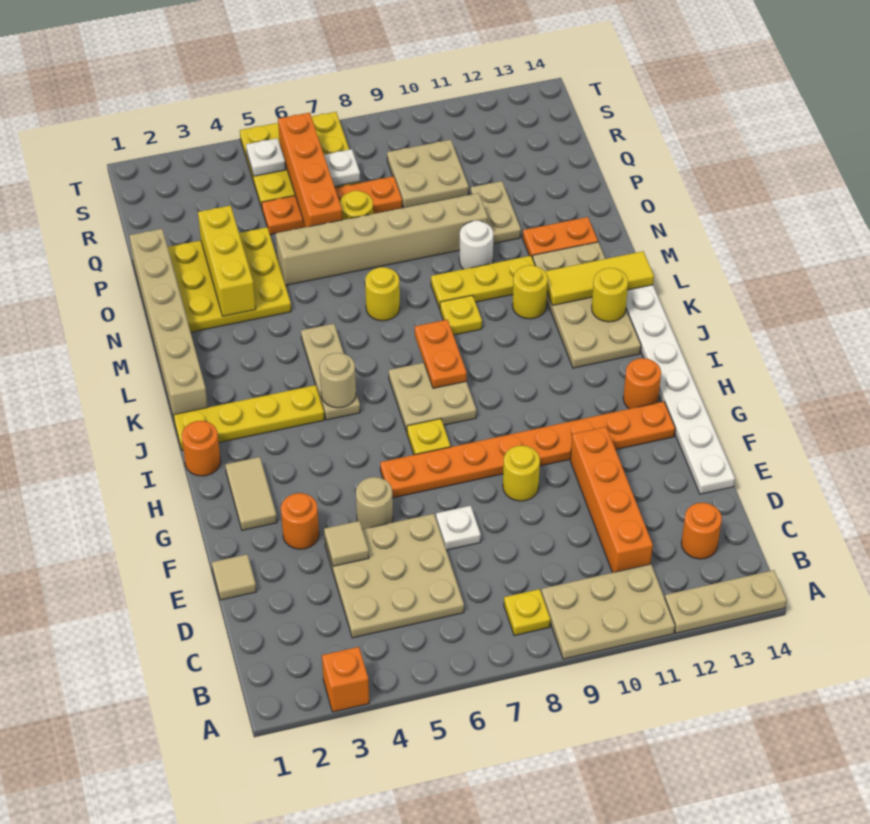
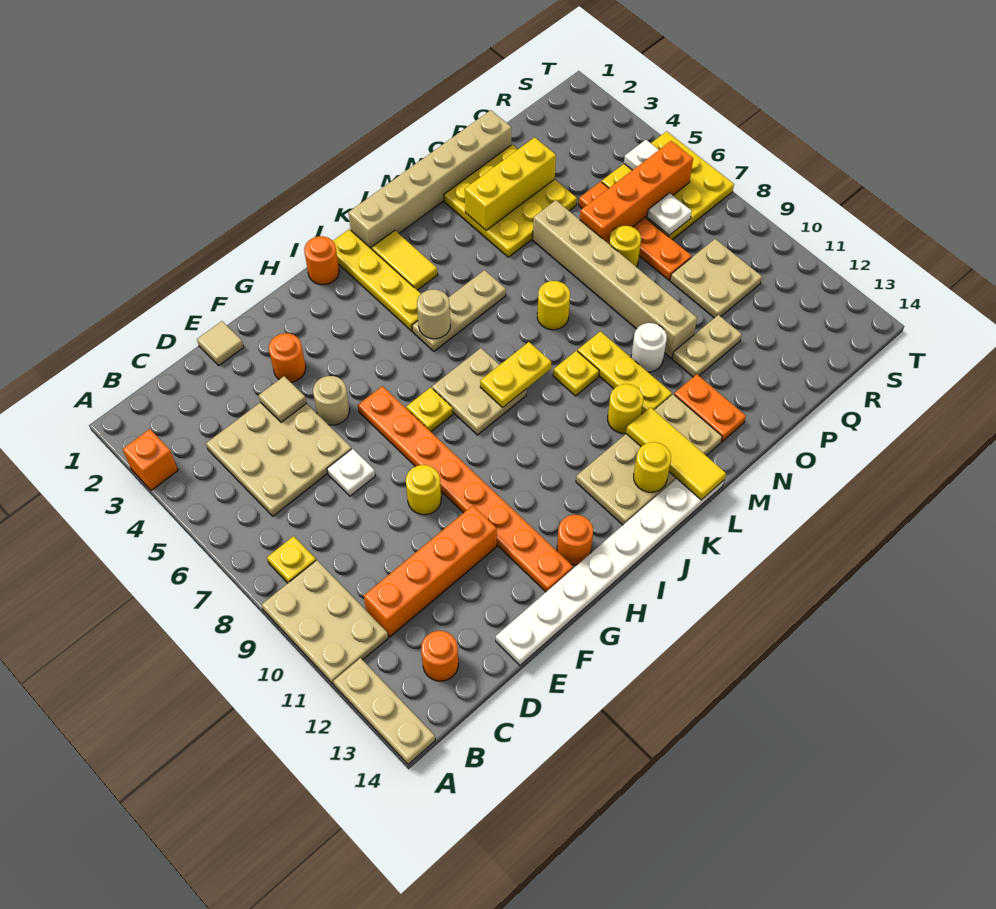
tan tile G2:H2 level 1 -> none
orange plate J8:K8 level 2 -> yellow plate J8:K8 level 2
none -> yellow tile K2:K3 level 1

